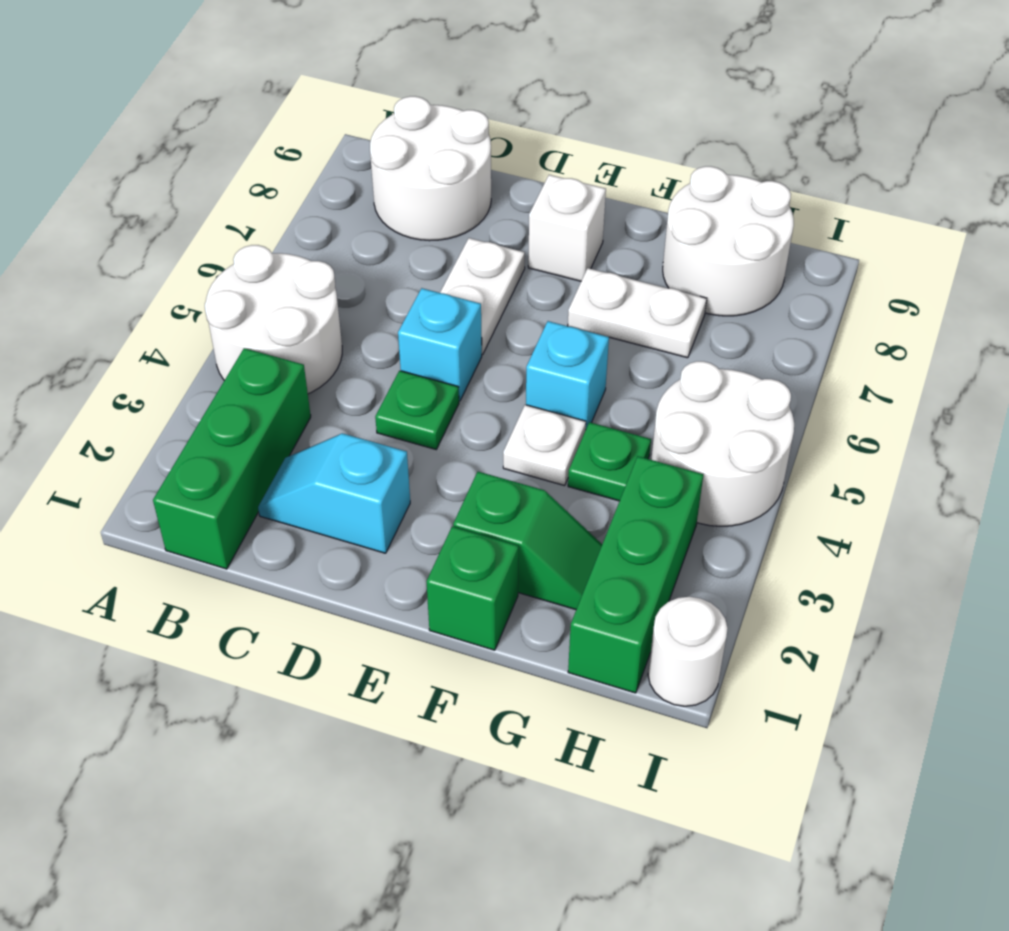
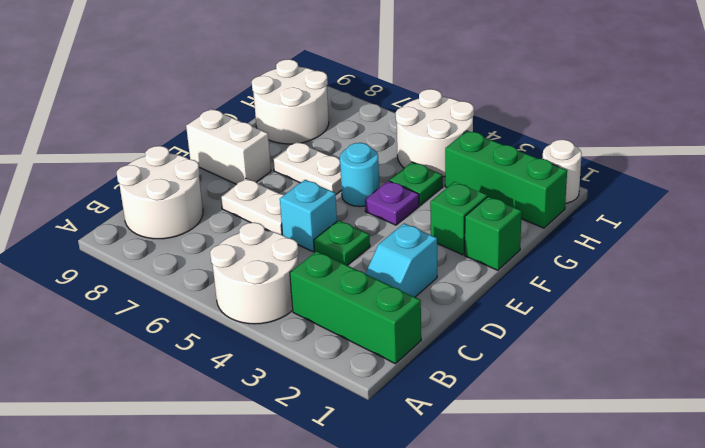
white brick E8 level 1 -> white brick E8:E9 level 1
white plate F4 level 1 -> purple plate F4 level 1
cyan brick F5 level 1 -> cyan round brick F5 level 1
white plate F7:G7 level 1 -> white plate F6:F7 level 1

